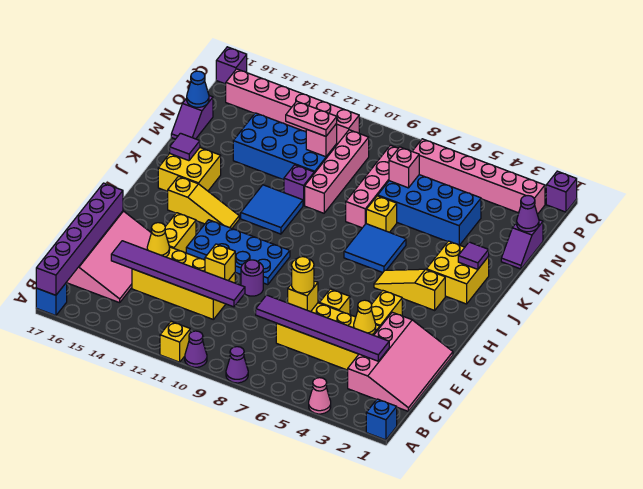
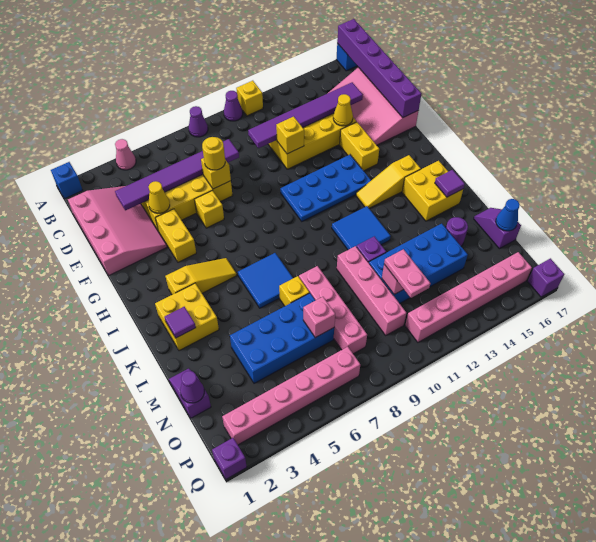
pink slope C1:F3 level 1 top 3 -> pink slope C1:F3 level 1 top 1
purple round brick F10 level 1 -> purple round brick M15 level 1
pink plate N11:N12 level 3 -> pink plate N11:O11 level 3

